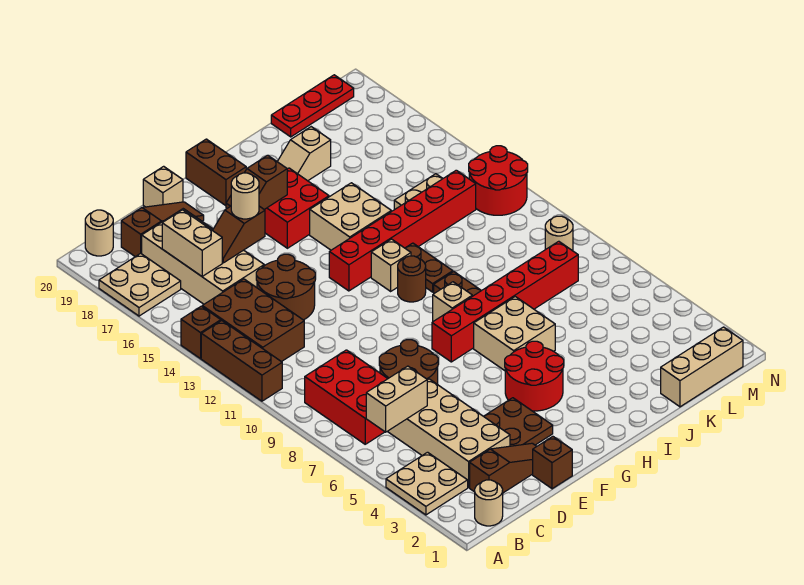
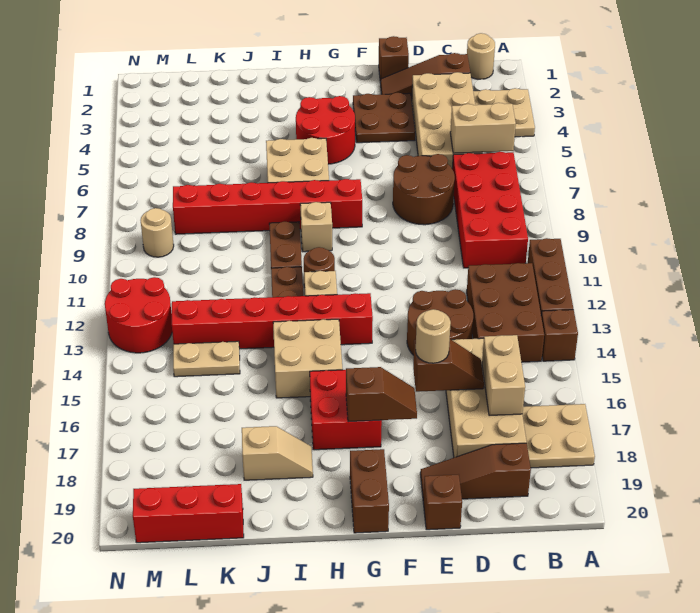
red brick B7:C9 level 1 -> red brick B7:C10 level 1
tan round brick B20 level 1 -> none
tan brick E20 level 1 -> brown brick E20 level 1
tan brick K1:M1 level 1 -> none
red plate K20:M20 level 1 -> red brick K20:M20 level 1

